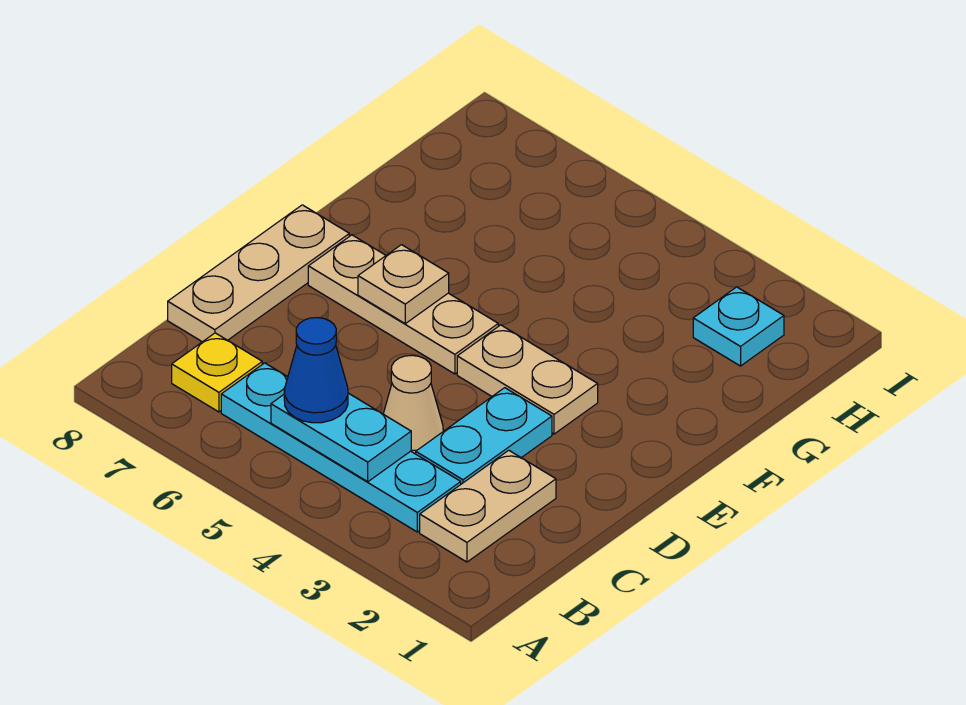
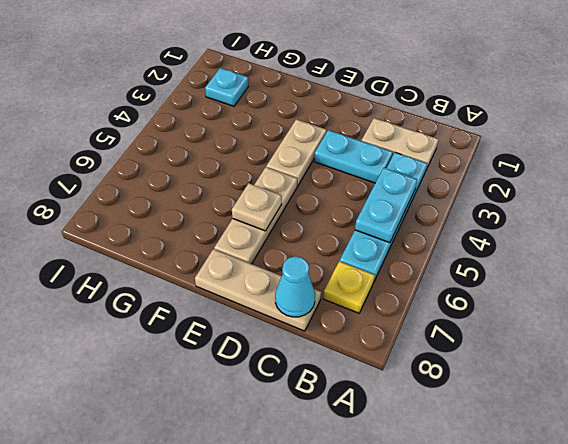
blue cone B5 level 3 -> none
tan cone C4 level 1 -> none
none -> cyan cone C8 level 2

